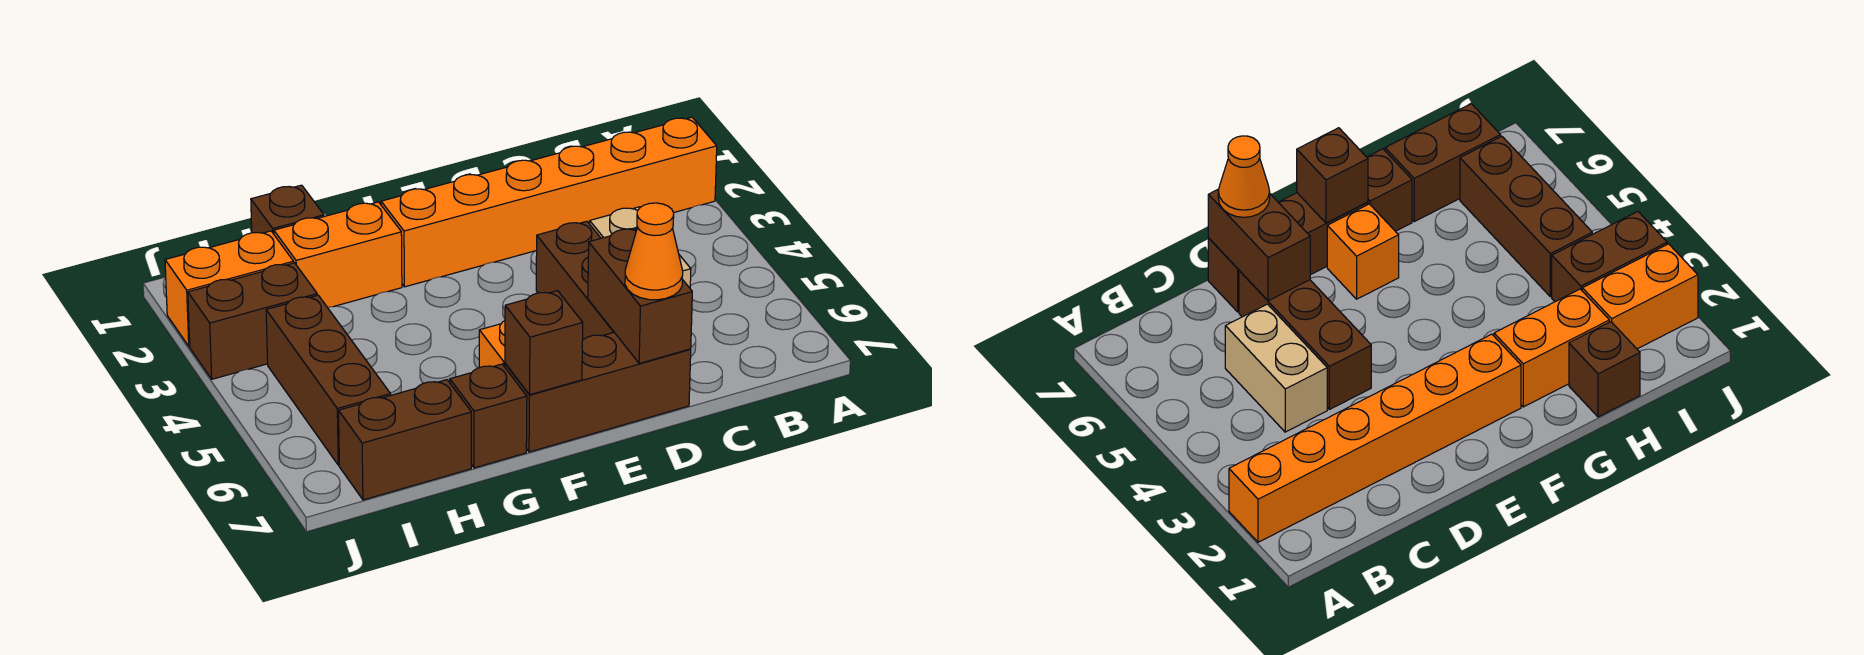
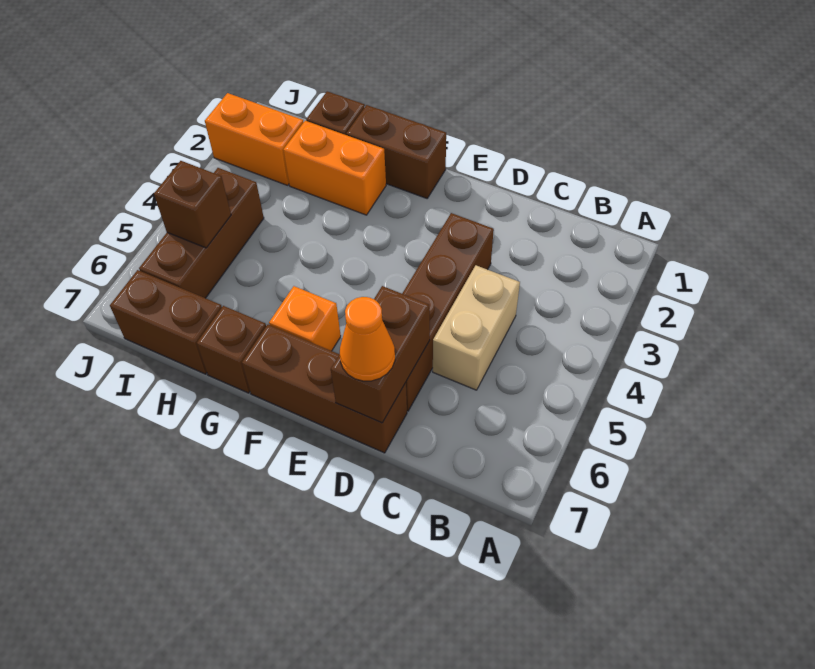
orange brick A2:F2 level 1 -> none
brown brick D4:D6 level 1 -> brown brick D3:D6 level 1
brown brick F7 level 2 -> brown brick I5 level 2
brown brick I3:J3 level 1 -> brown brick F1:G1 level 1

